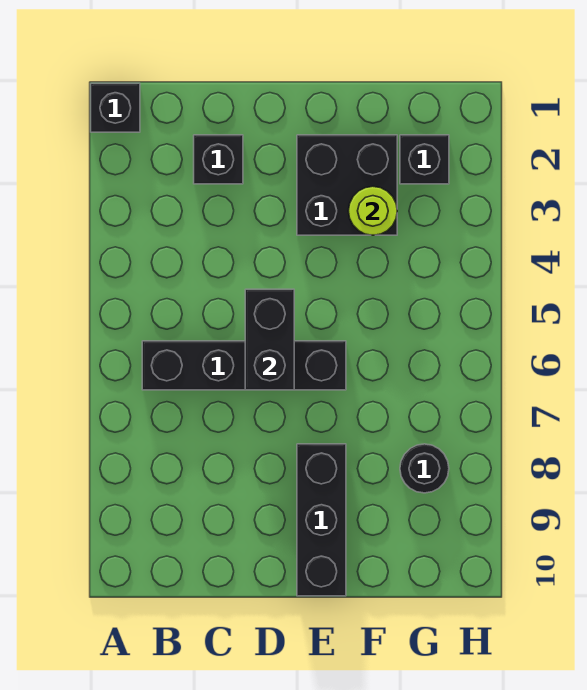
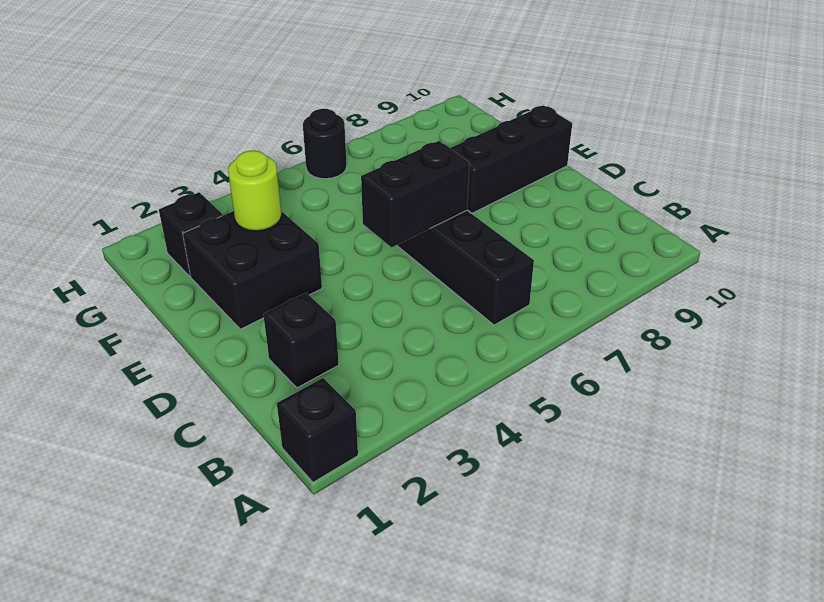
black round brick G8 level 1 -> black round brick H6 level 1

